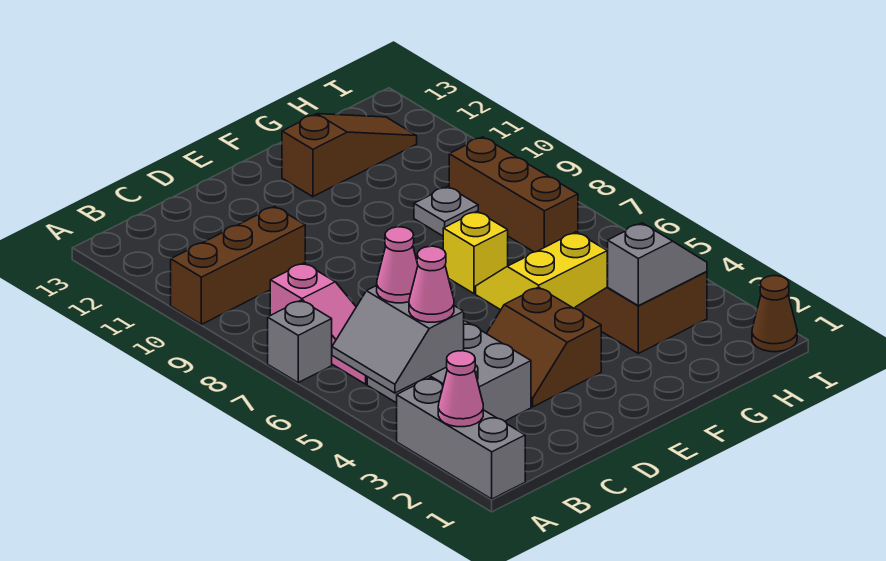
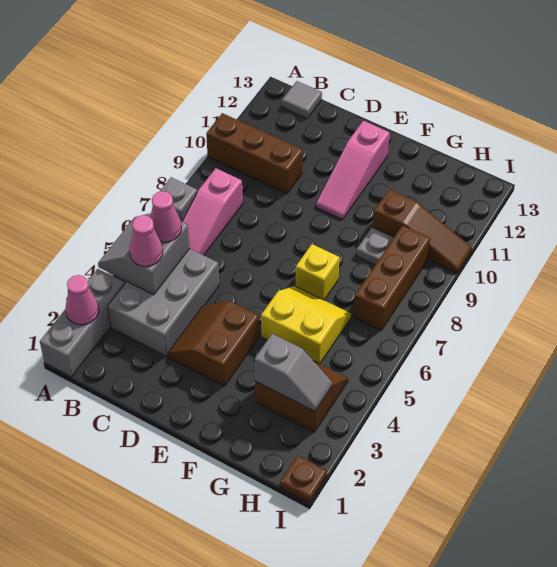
none -> grey tile B13 level 1
none -> pink slope E10:E12 level 1 top 12
brown slope F12:H12 level 1 top F -> brown slope G10:I10 level 1 top G
brown cone I1 level 1 -> brown plate I1 level 1

